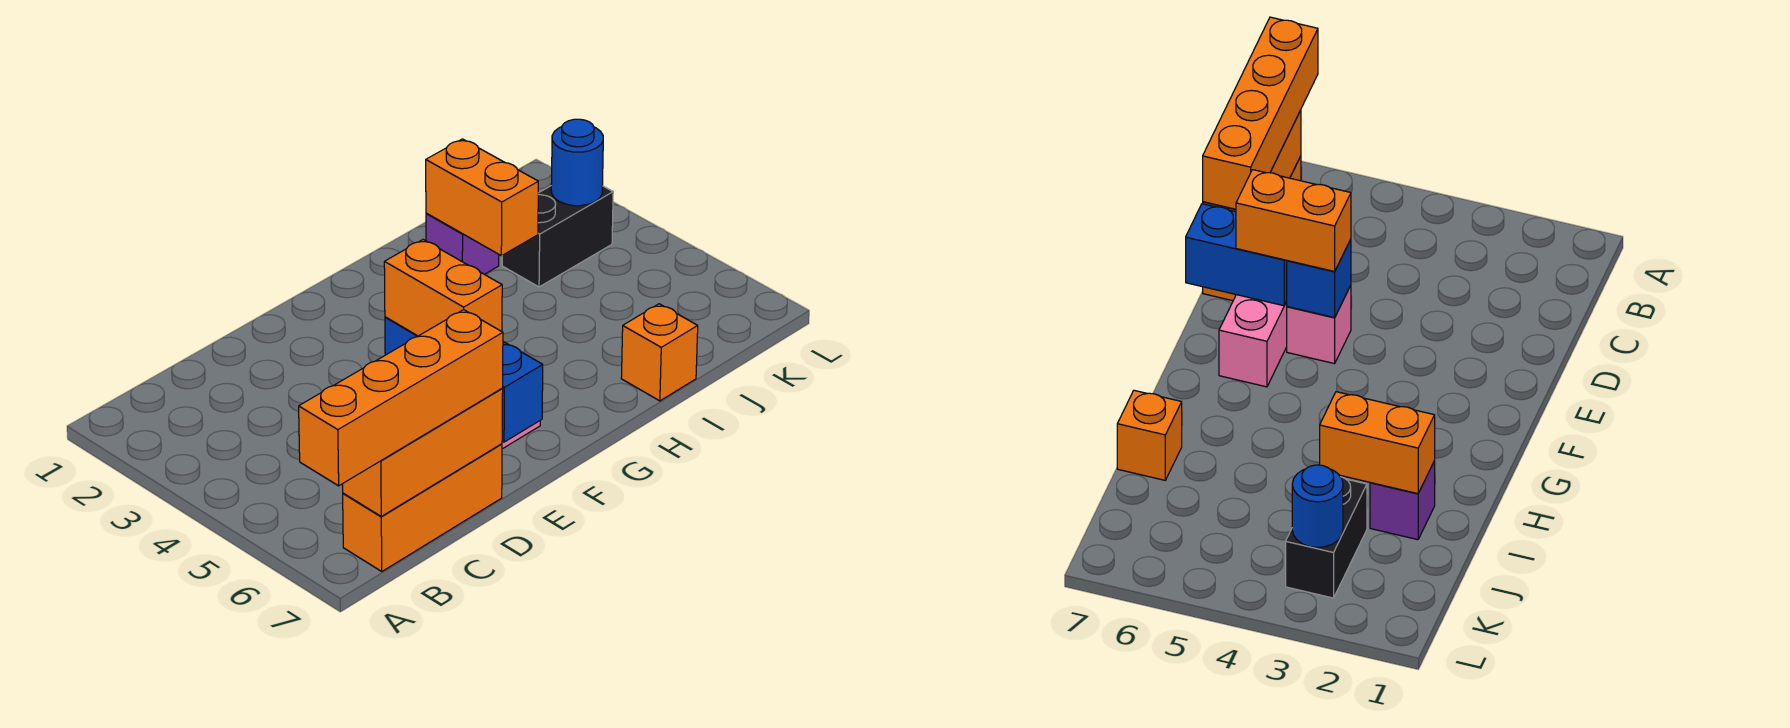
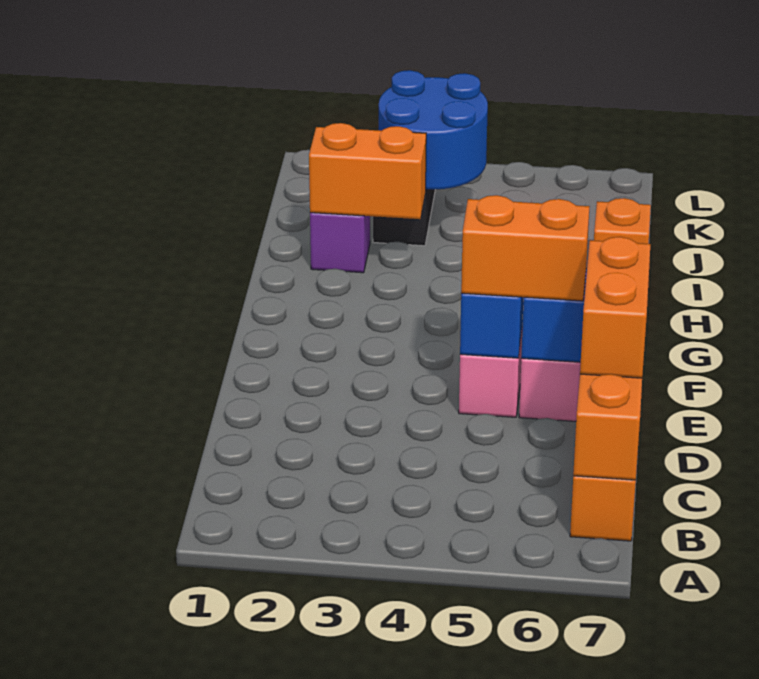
orange brick A7:D7 level 3 -> orange brick C7:D7 level 3
blue round brick K3 level 2 -> blue round brick J3:K4 level 2

